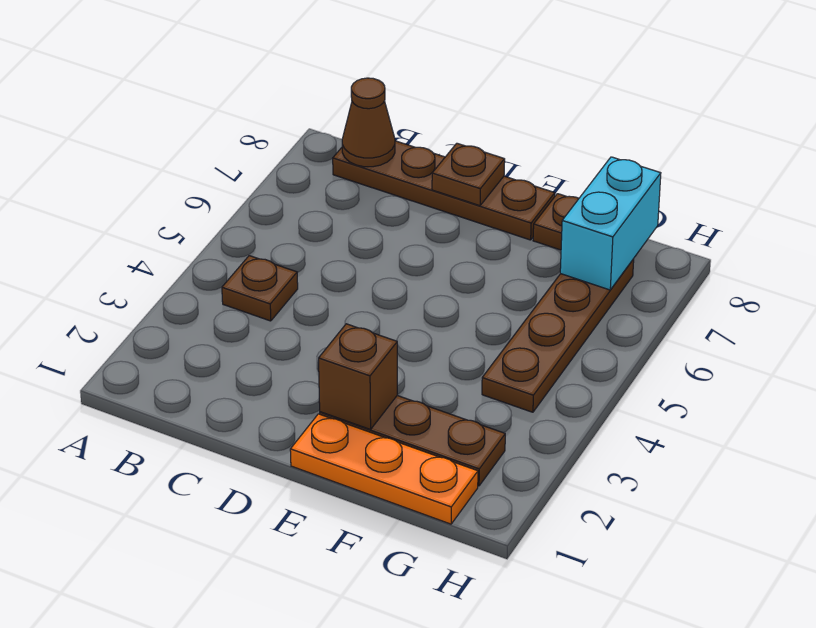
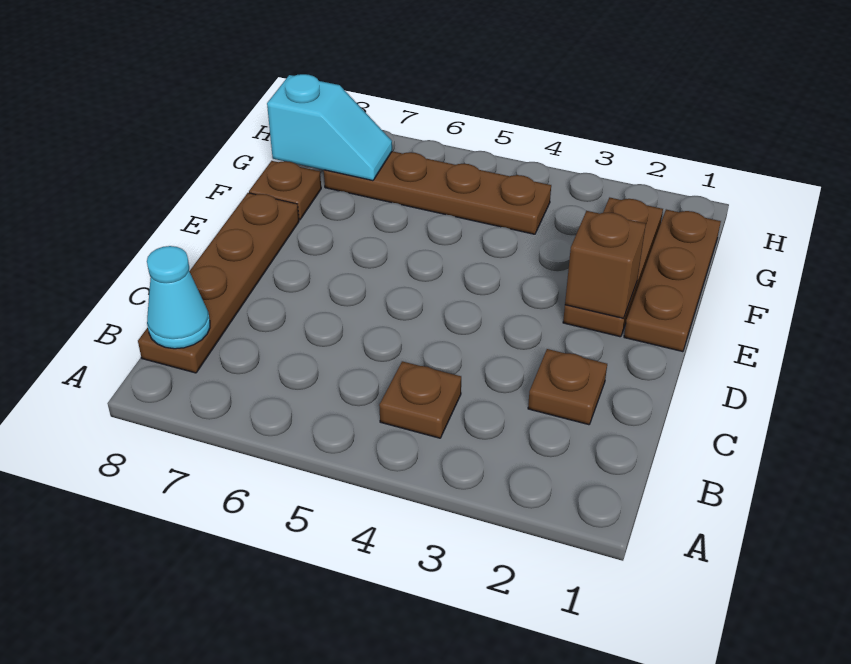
brown cone B8 level 2 -> cyan cone B8 level 2
brown plate D8 level 2 -> brown plate C2 level 1
orange plate E1:G1 level 1 -> brown plate E1:G1 level 1
cyan brick G7:G8 level 2 -> cyan slope G7:G8 level 2 top 8

